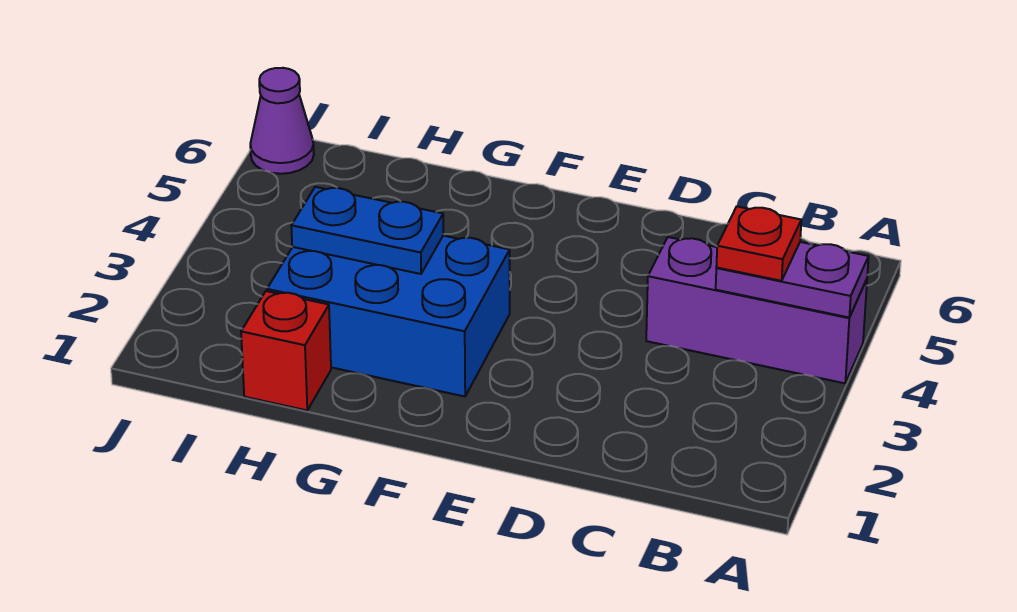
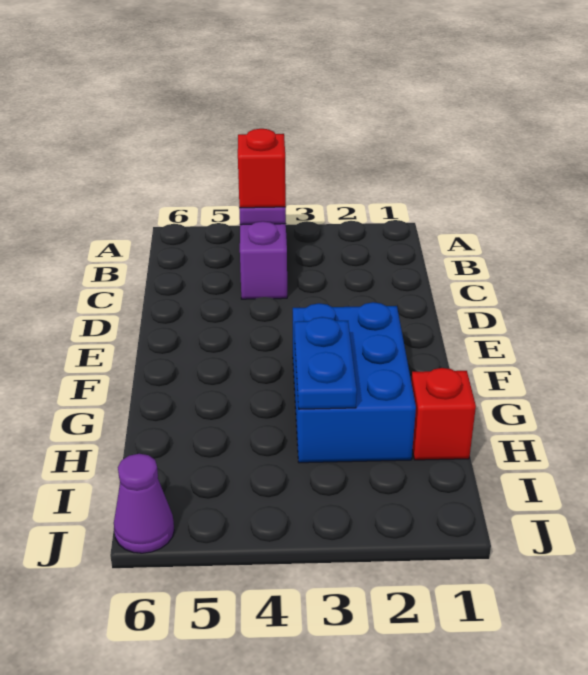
red plate B4 level 3 -> red brick B4 level 3

